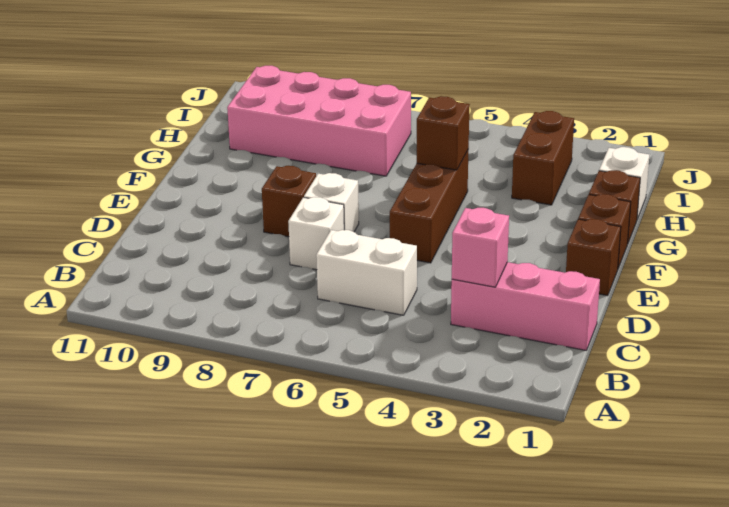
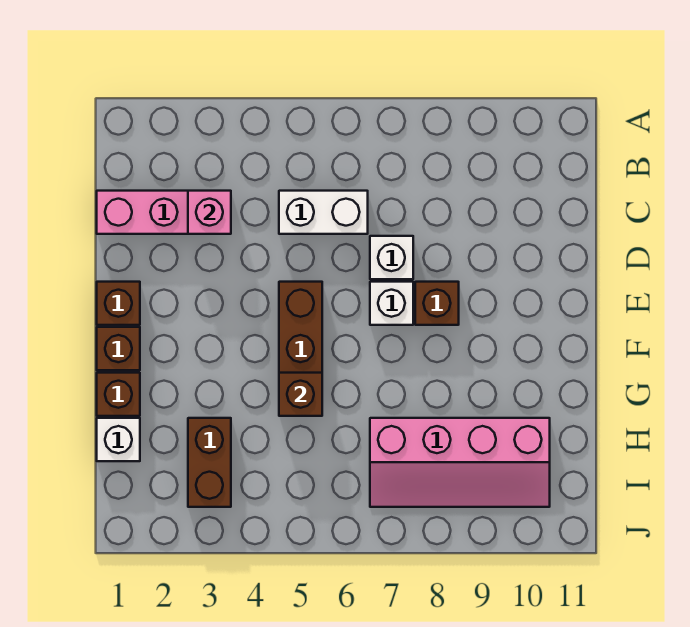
pink brick H7:I10 level 1 -> pink slope H7:I10 level 1 top H

